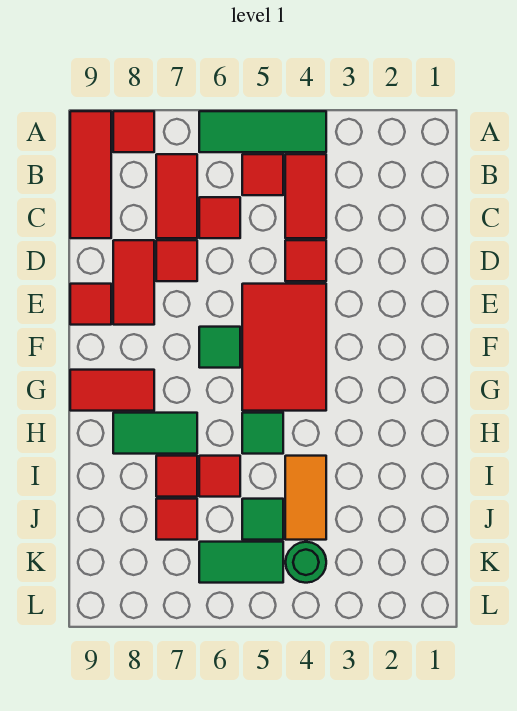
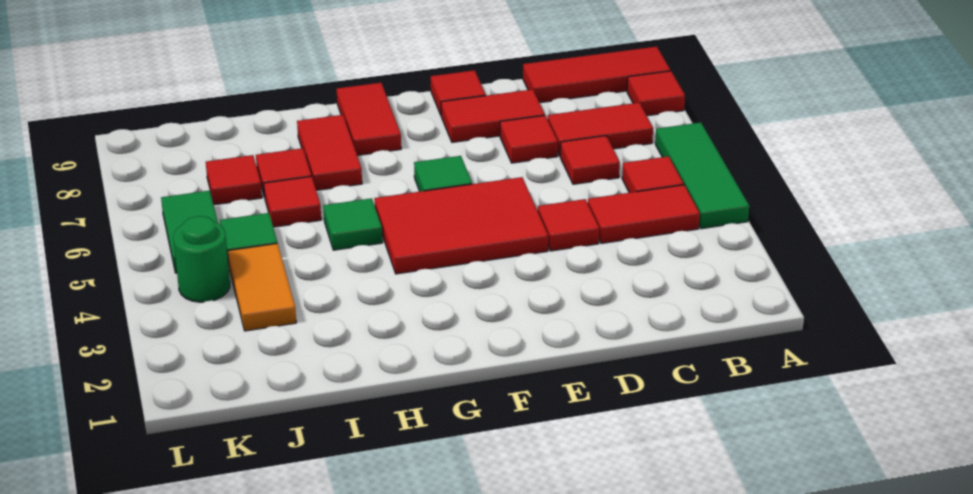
green tile H7:H8 level 1 -> red tile H7:H8 level 1
orange tile I4:J4 level 1 -> orange tile J3:J4 level 1

